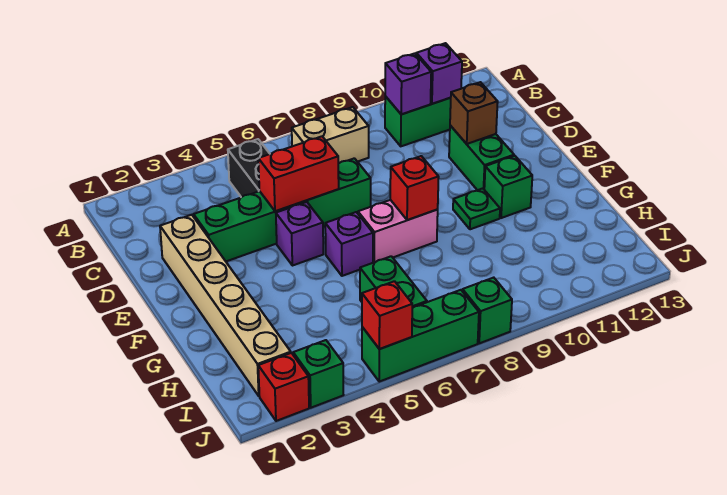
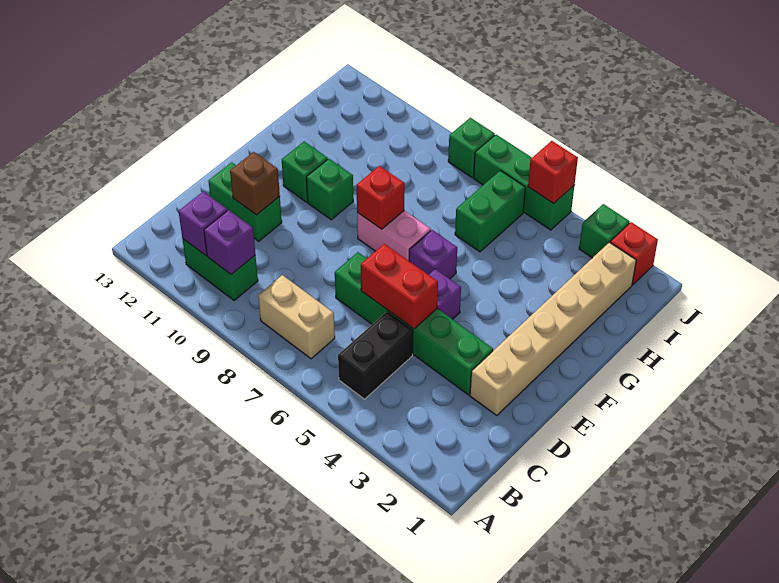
green brick D11:E11 level 1 -> green brick D11:D12 level 1
green plate F10 level 1 -> green brick F10 level 1

